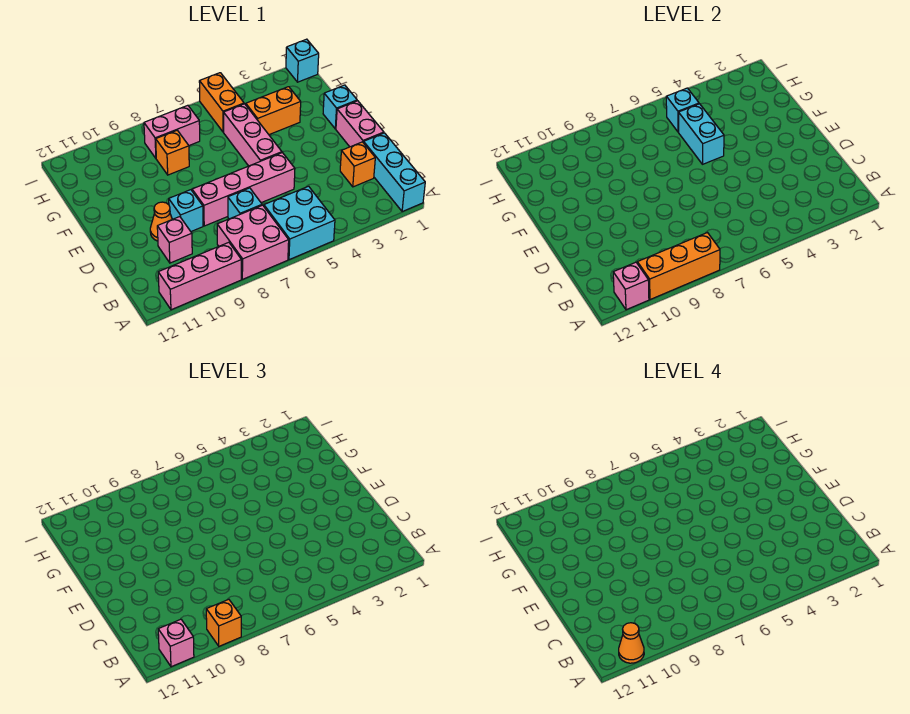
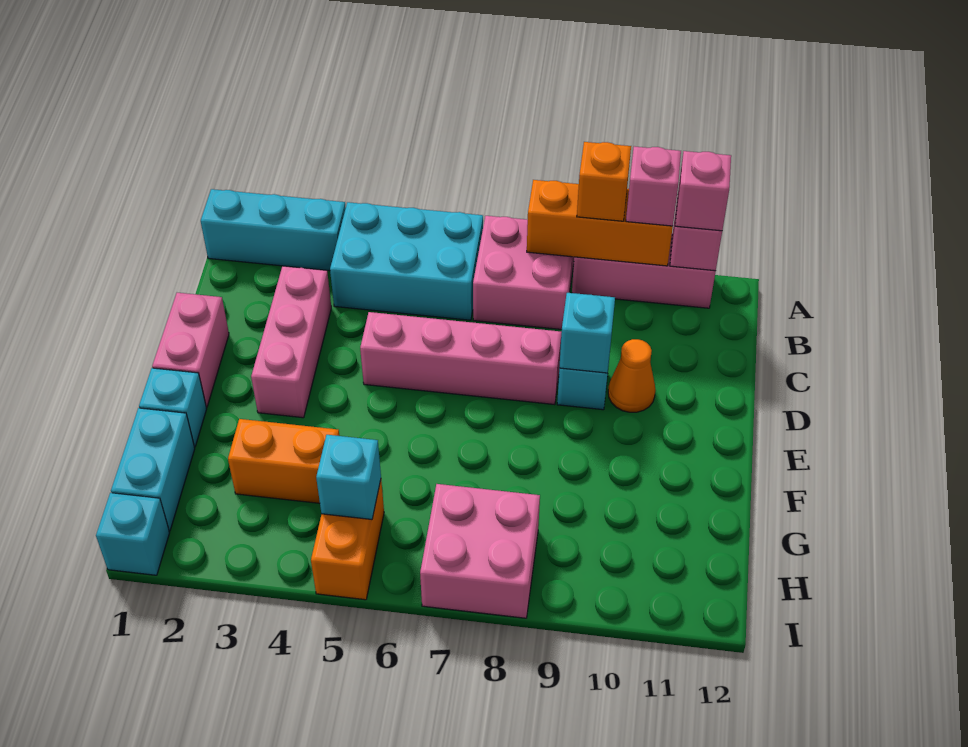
cyan brick A1:C1 level 1 -> cyan brick A1:A3 level 1
cyan brick A5:B6 level 1 -> cyan brick A4:B6 level 1
orange cone A11 level 4 -> none
orange brick C2 level 1 -> none
cyan brick C7 level 1 -> cyan brick D9 level 2
pink brick C10 level 1 -> pink brick A10 level 3
pink brick E5:G5 level 1 -> pink brick C3:E3 level 1
cyan brick F5:G5 level 2 -> cyan brick G1:H1 level 1
orange brick G8 level 1 -> none
pink brick H7:H8 level 1 -> pink brick H7:I8 level 1

